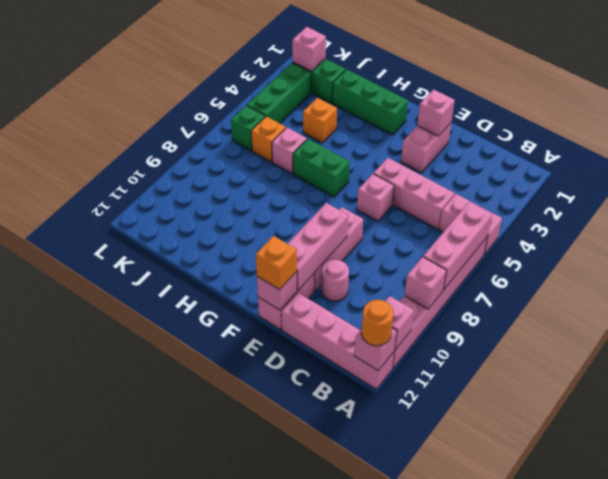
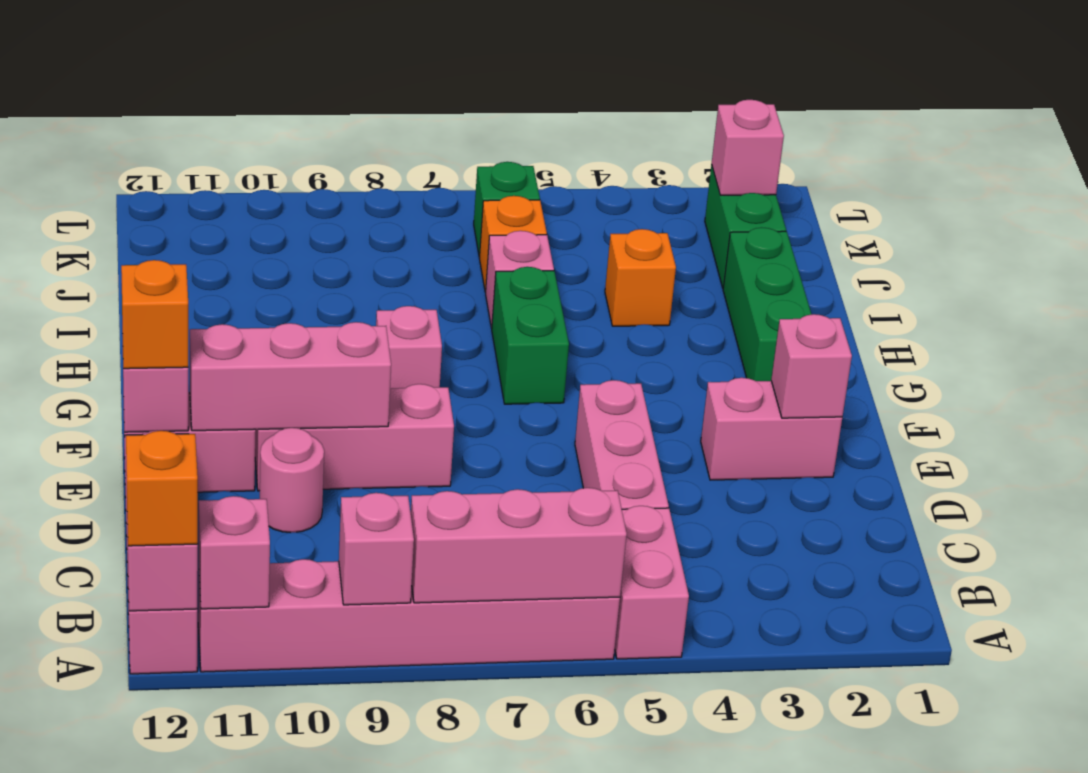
orange round brick A12 level 3 -> orange brick A12 level 3
pink brick E6 level 1 -> pink brick G8 level 1
green brick K3:K5 level 1 -> none

